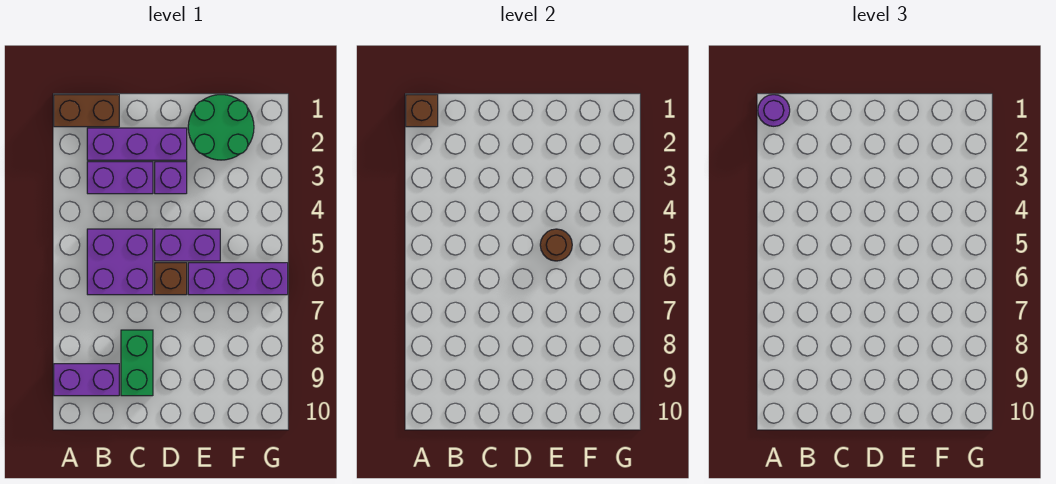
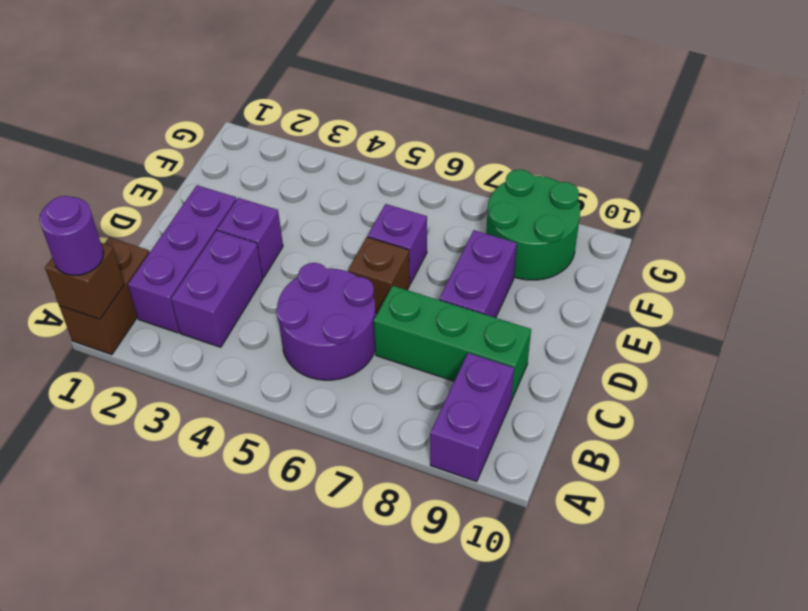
purple brick B5:C6 level 1 -> purple round brick B5:C6 level 1
green brick C8:C9 level 1 -> green brick C7:C9 level 1
purple brick D5:E5 level 1 -> purple brick D8:E8 level 1
green round brick E1:F2 level 1 -> green round brick F8:G9 level 1
brown round brick E5 level 2 -> none
purple brick E6:G6 level 1 -> purple brick E6 level 1

